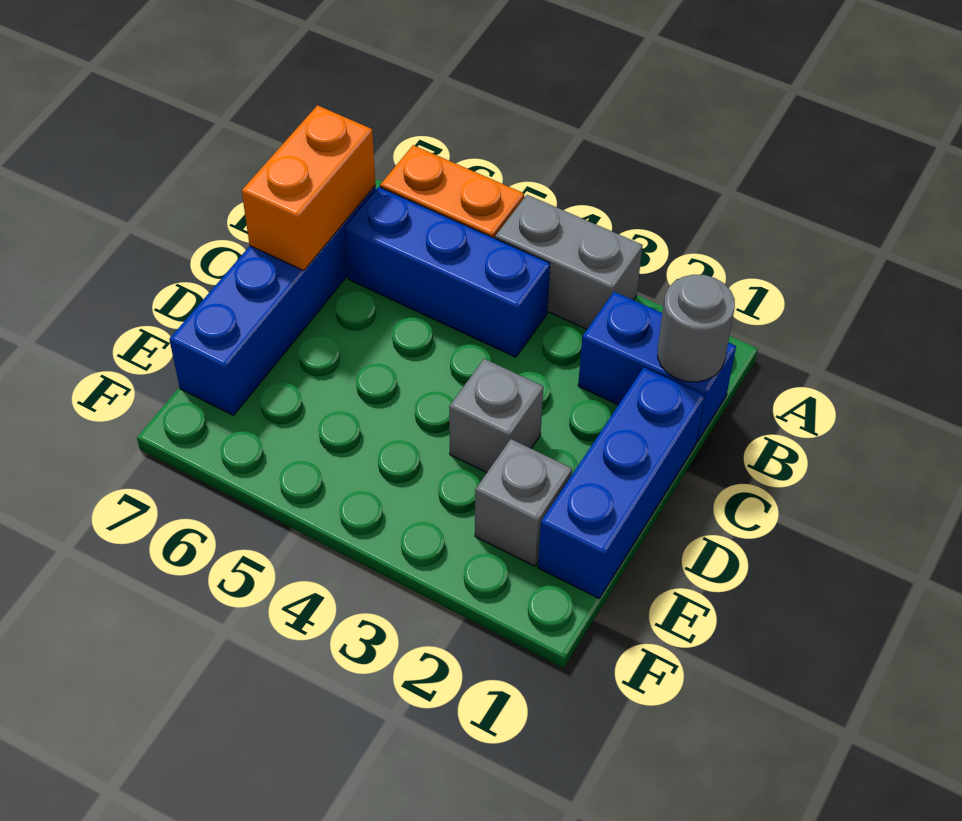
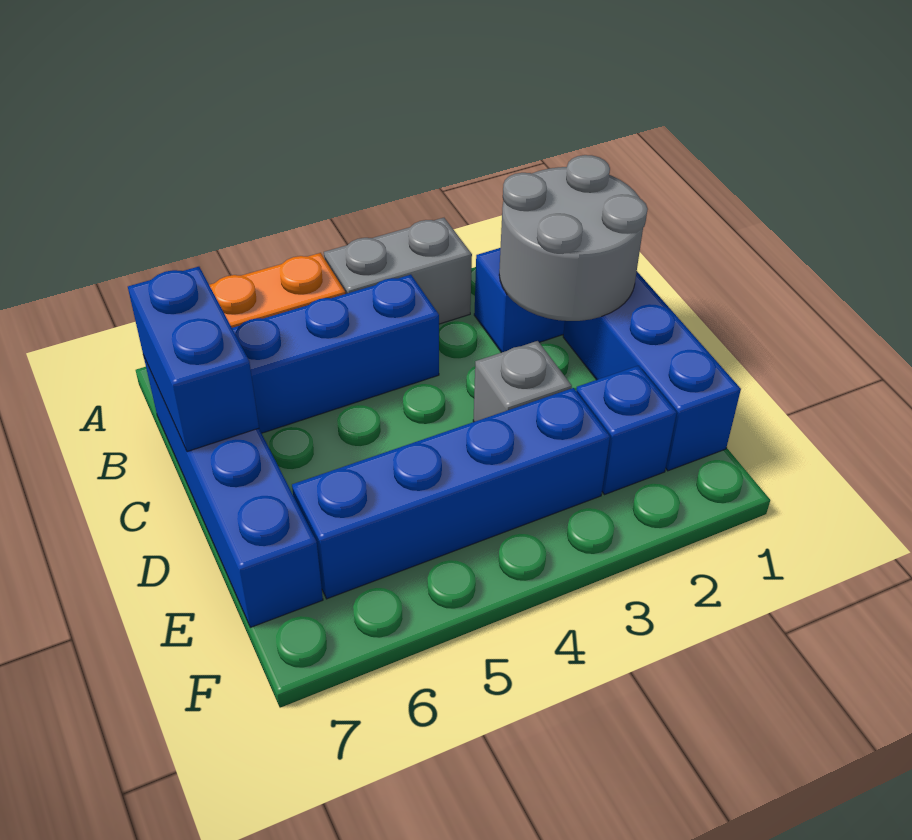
grey round brick B1 level 2 -> grey round brick B1:C2 level 2
orange brick B7:C7 level 2 -> blue brick B7:C7 level 2
grey brick E2 level 1 -> blue brick E2 level 1
none -> blue brick E3:E6 level 1

